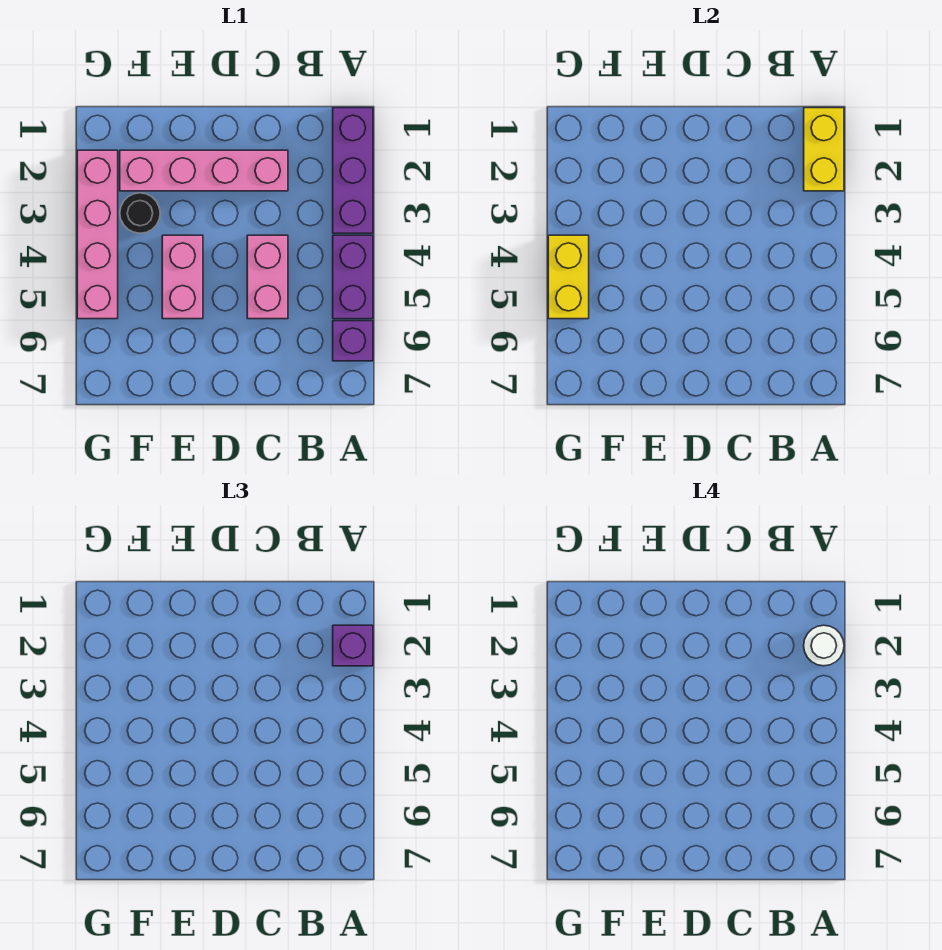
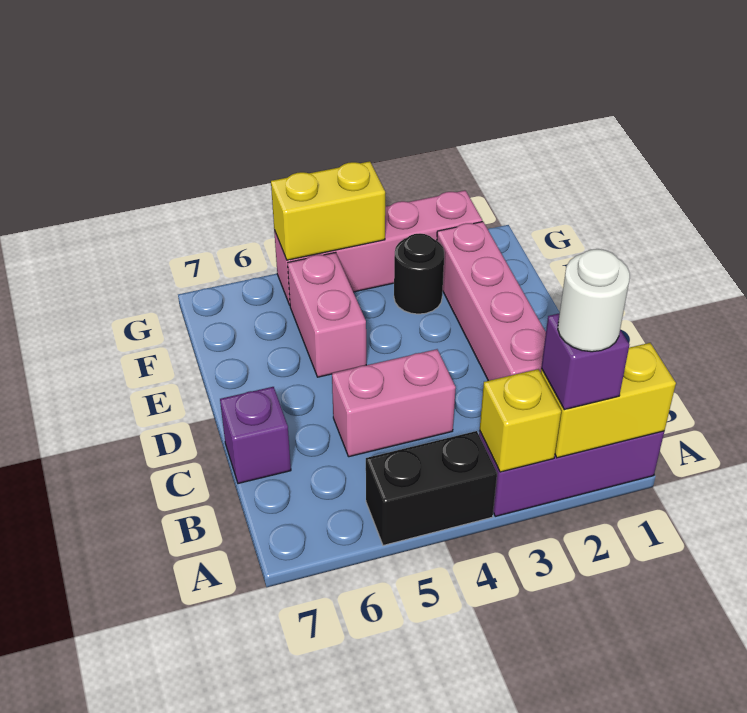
none -> yellow brick A3 level 2
purple brick A4:A5 level 1 -> black brick A4:A5 level 1
purple brick A6 level 1 -> purple brick C7 level 1
pink brick E4:E5 level 1 -> pink brick E5:F5 level 1

